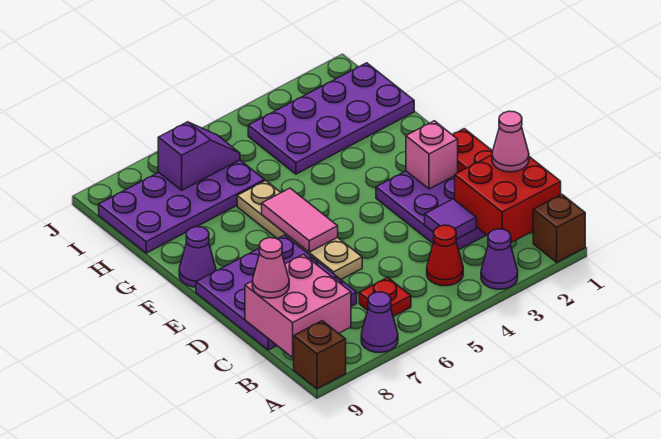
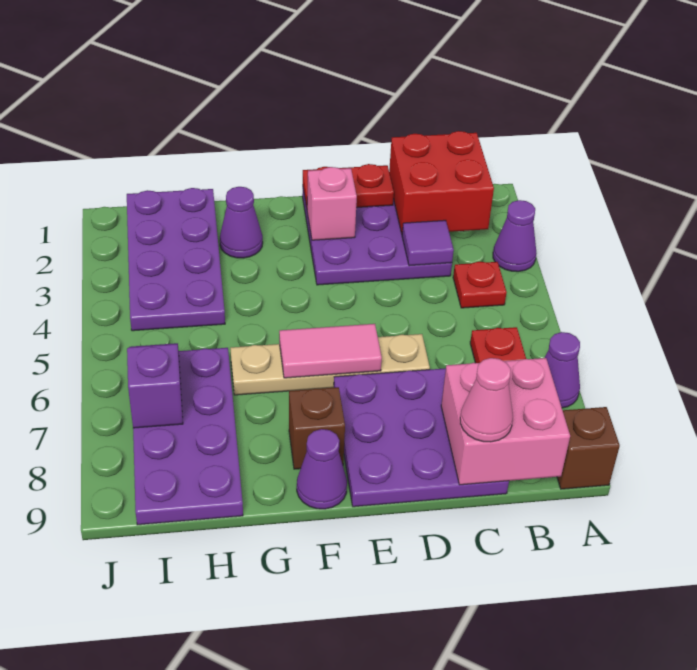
brown brick A1 level 1 -> brown brick F8 level 1
red cone B4 level 1 -> red plate B4 level 1
pink cone C1 level 3 -> none
none -> purple cone G2 level 1

